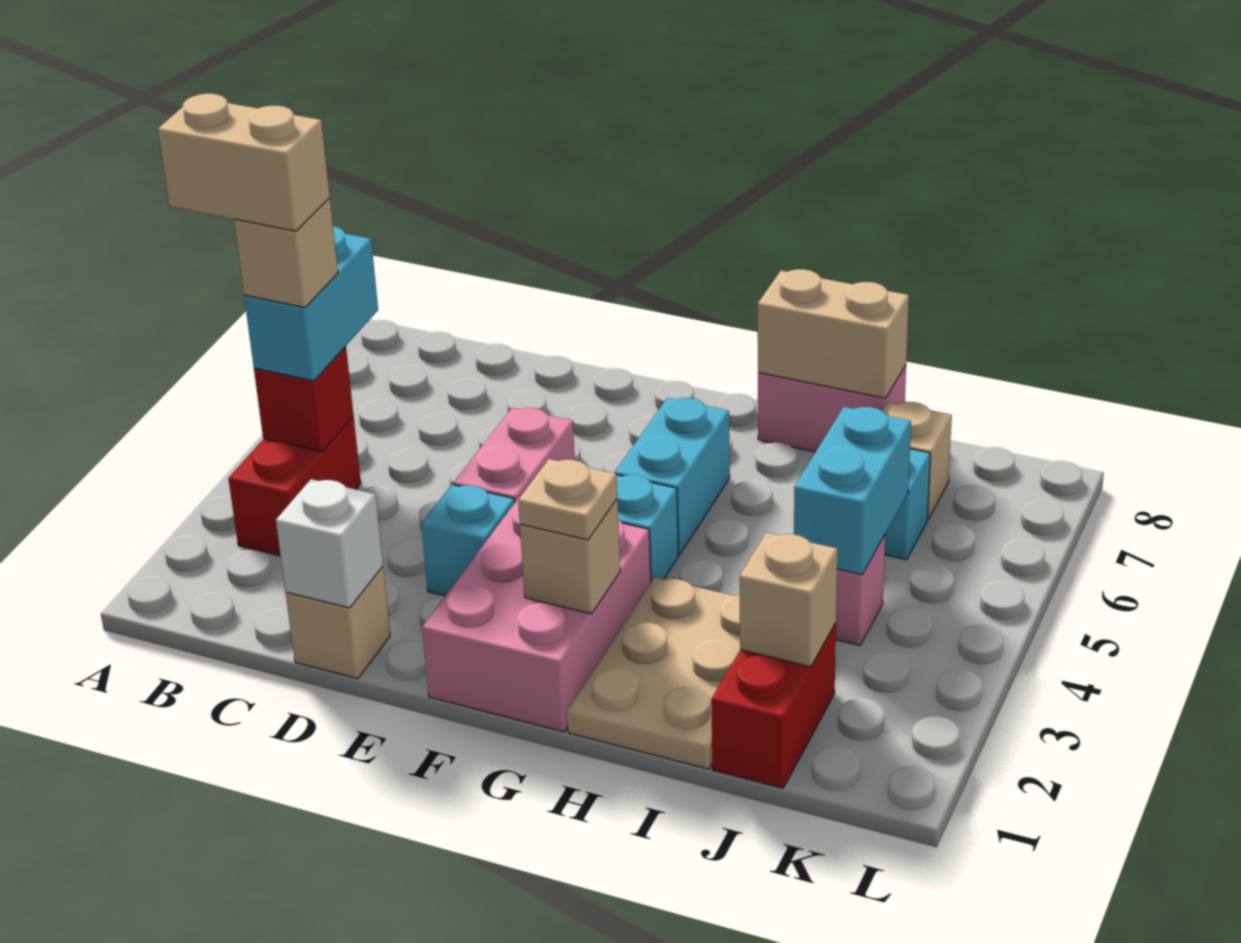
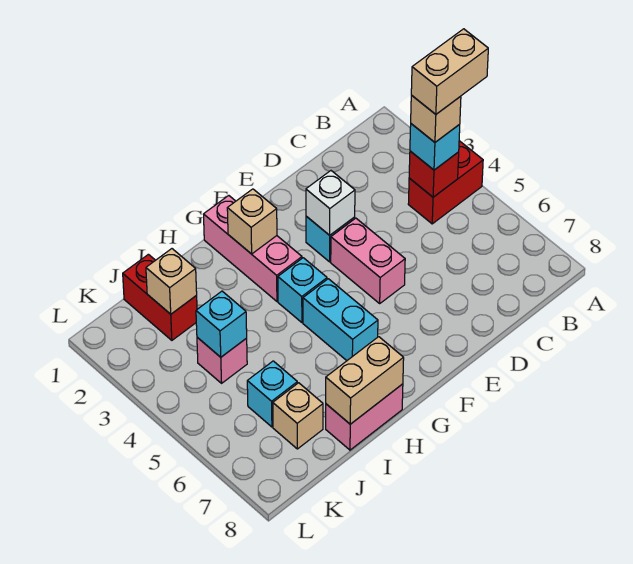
red brick B3:B4 level 1 -> red brick A4:B4 level 1
cyan brick B4:B5 level 3 -> cyan brick B4 level 3
tan brick D1 level 1 -> none
white brick D1 level 2 -> white brick E3 level 2
pink brick F1:G3 level 1 -> pink brick G1:G3 level 1
tan plate G2 level 3 -> none
tan plate H1:I3 level 1 -> none
cyan brick J4:J5 level 2 -> cyan brick J4 level 2

